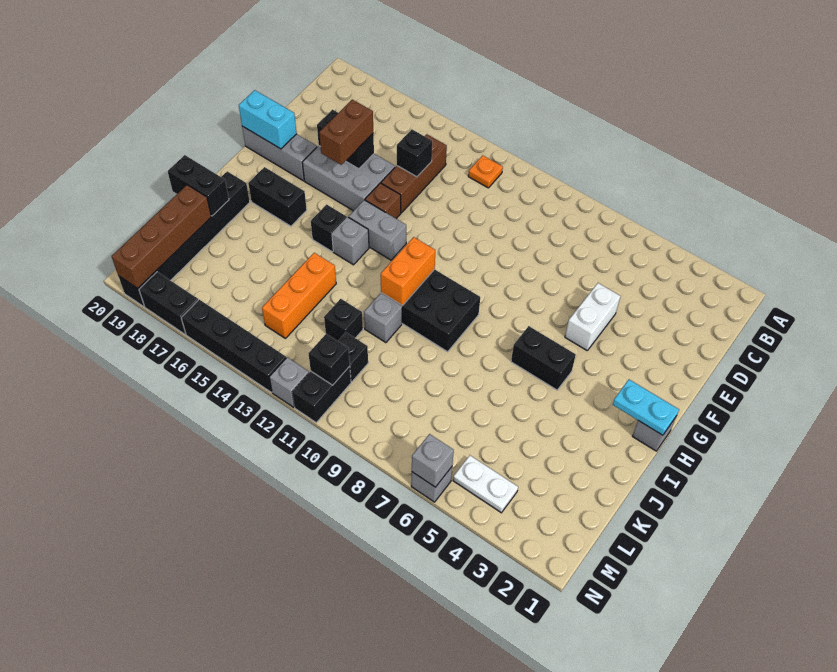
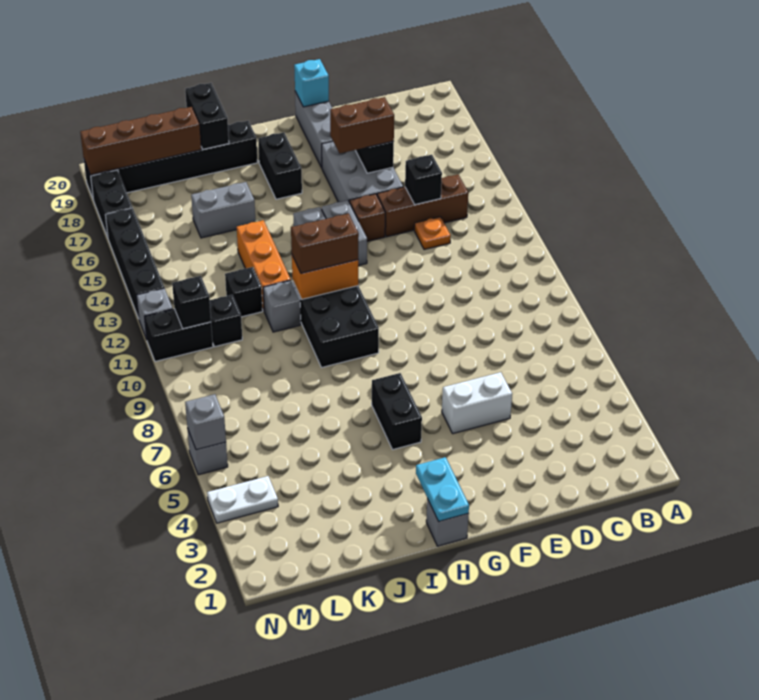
orange plate B12 level 1 -> orange plate D13 level 1
cyan brick F19:F20 level 2 -> cyan brick F20 level 2
none -> brown brick H11:I11 level 3
black brick H15 level 1 -> none
orange brick J14:L14 level 1 -> orange brick J12:J14 level 1
none -> grey brick J16:K16 level 1
white plate M4:M5 level 1 -> white plate M4:N4 level 1

